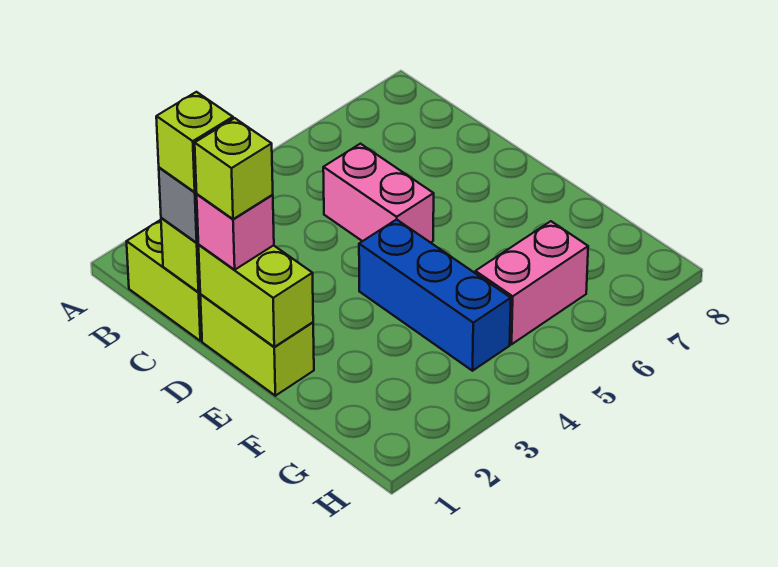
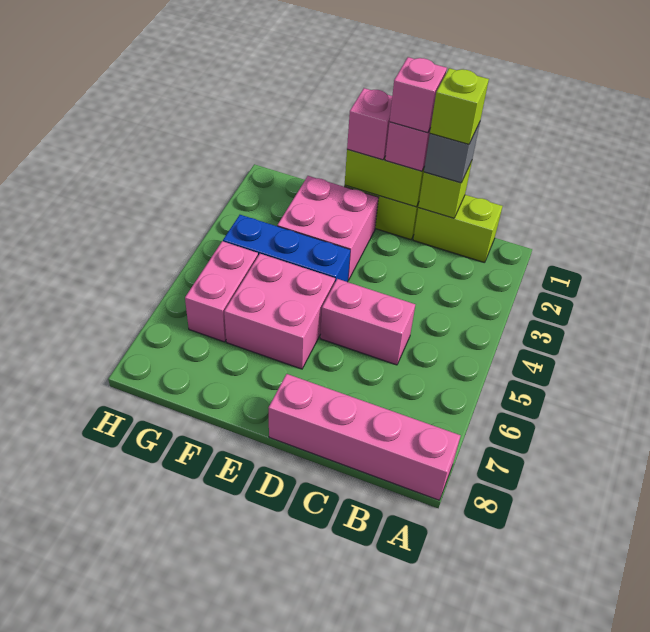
none -> pink brick A8:D8 level 1
lime brick D1 level 4 -> pink brick D1 level 4
none -> pink brick E1 level 3
none -> pink brick E2:F3 level 1
none -> pink brick E5:F6 level 1

